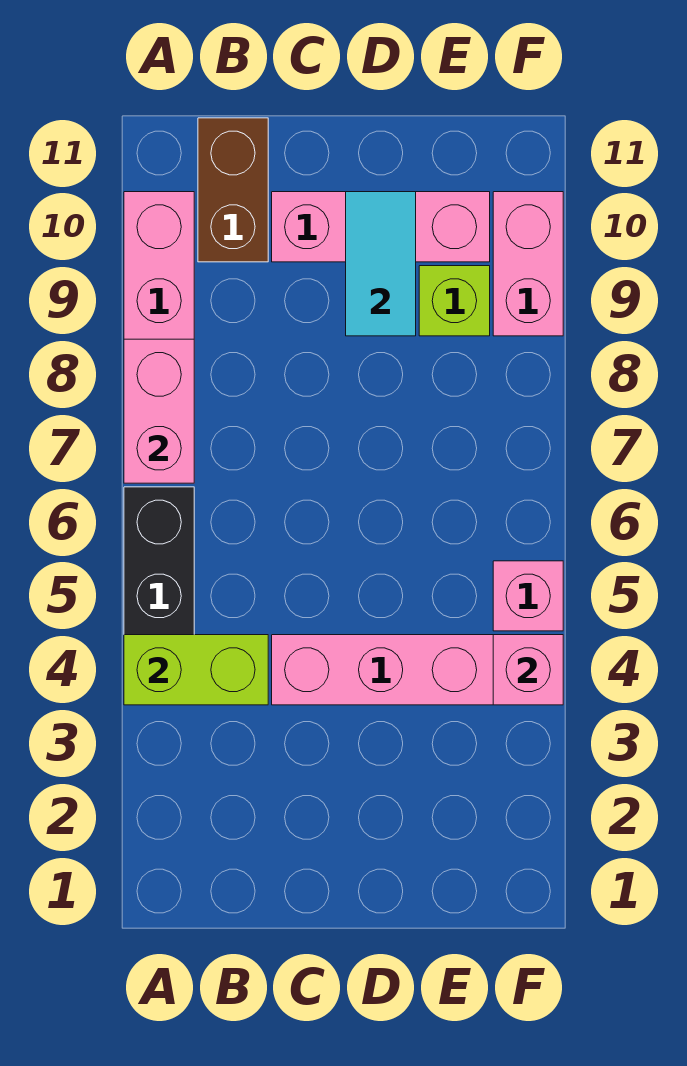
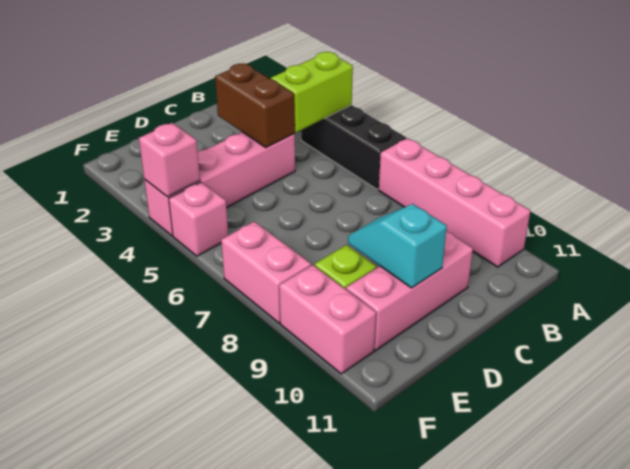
pink brick A7:A8 level 2 -> pink brick F7:F8 level 1
brown brick B10:B11 level 1 -> brown brick C3:C4 level 2
cyan tile D9:D10 level 2 -> cyan slope D9:D10 level 2 top 10

